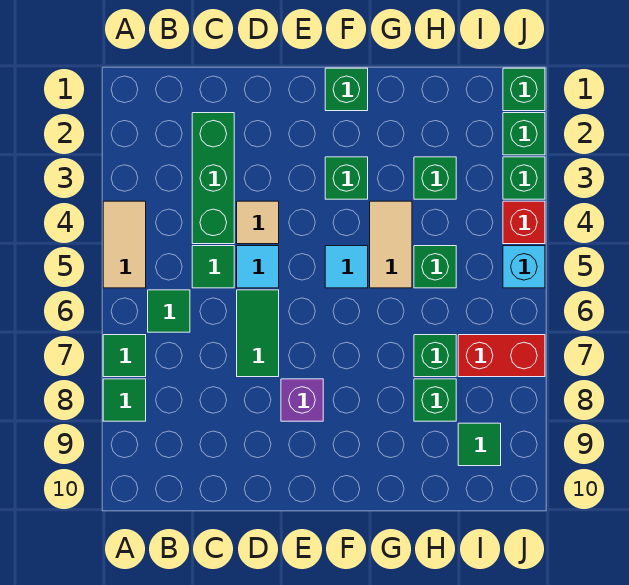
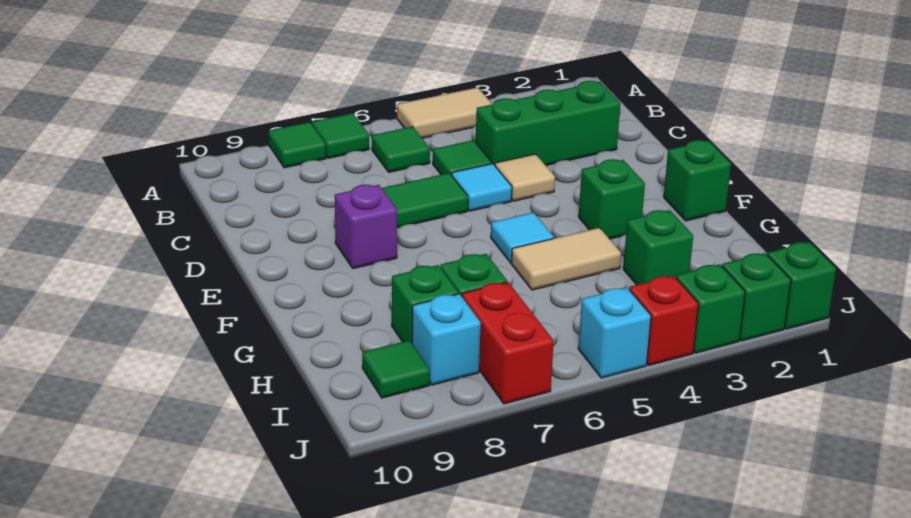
green brick H5 level 1 -> none
none -> cyan brick I8 level 1

